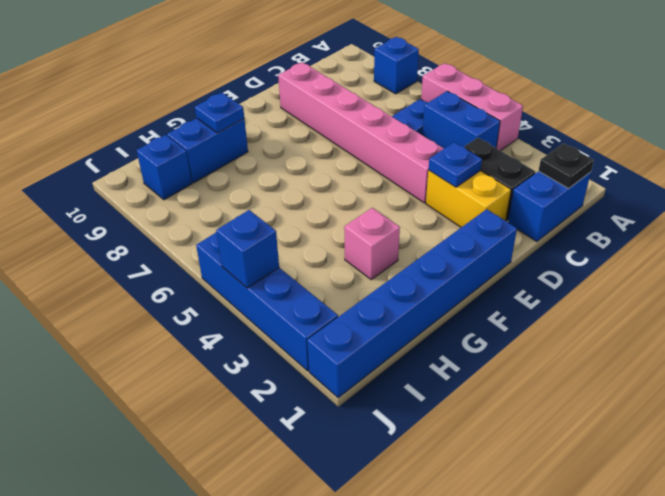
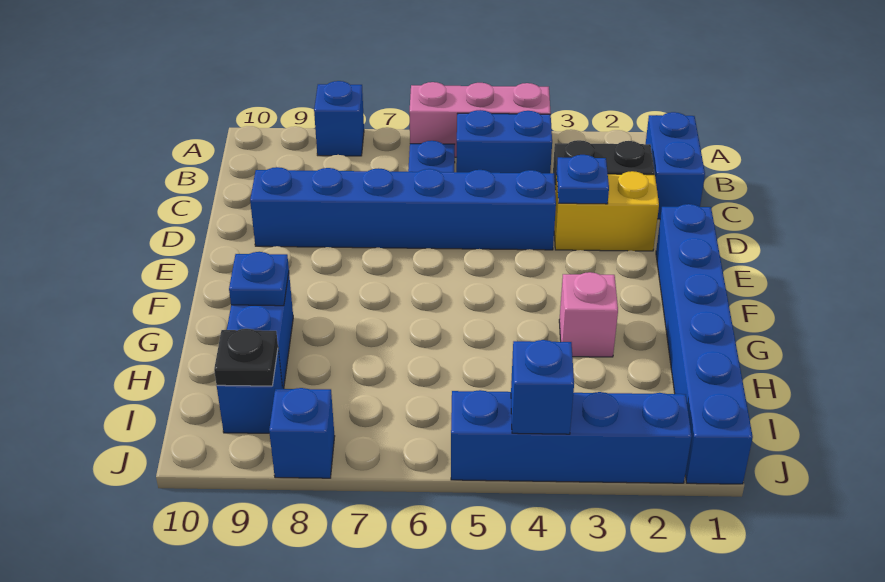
black plate B1 level 2 -> black plate I9 level 2
pink brick D4:D9 level 1 -> blue brick D4:D9 level 1
none -> blue brick J8 level 1

